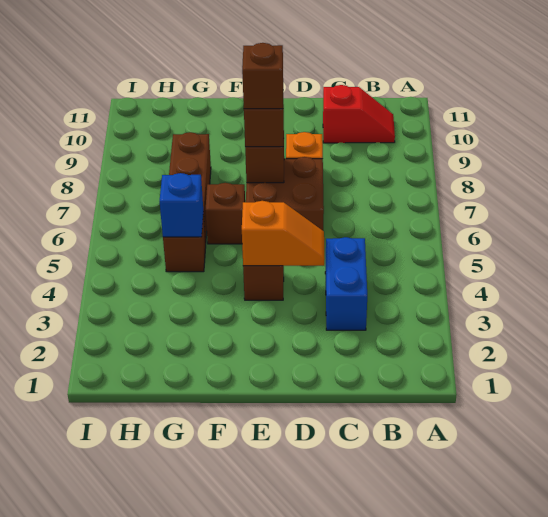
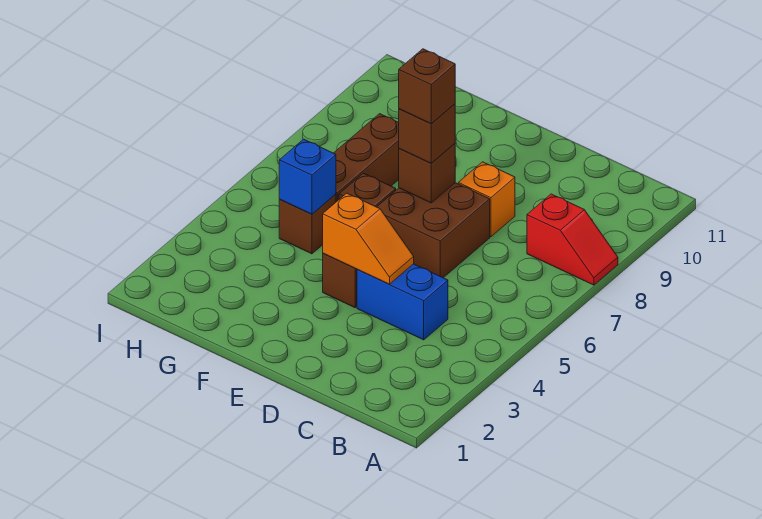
red slope B10:C10 level 1 top C -> red slope A8:B8 level 1 top B
blue brick C3:C4 level 1 -> blue brick C4:D4 level 1

